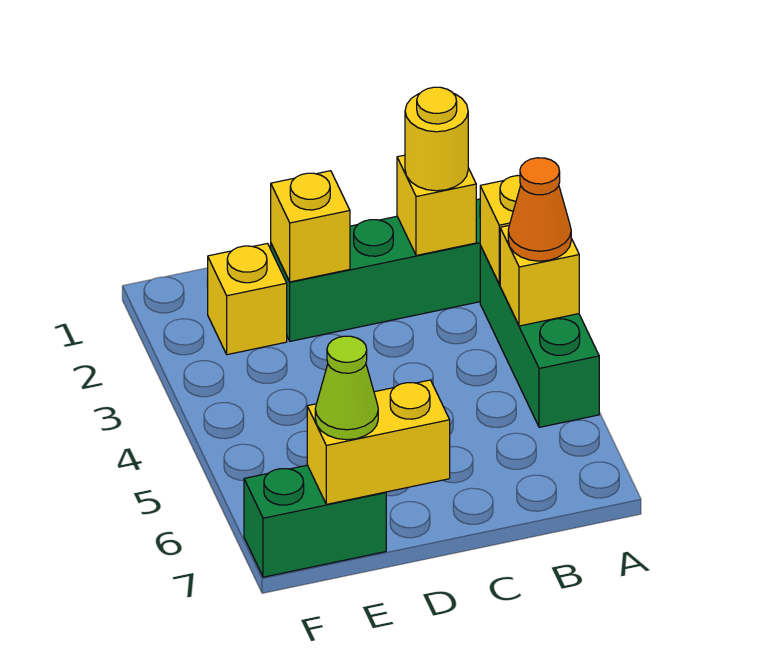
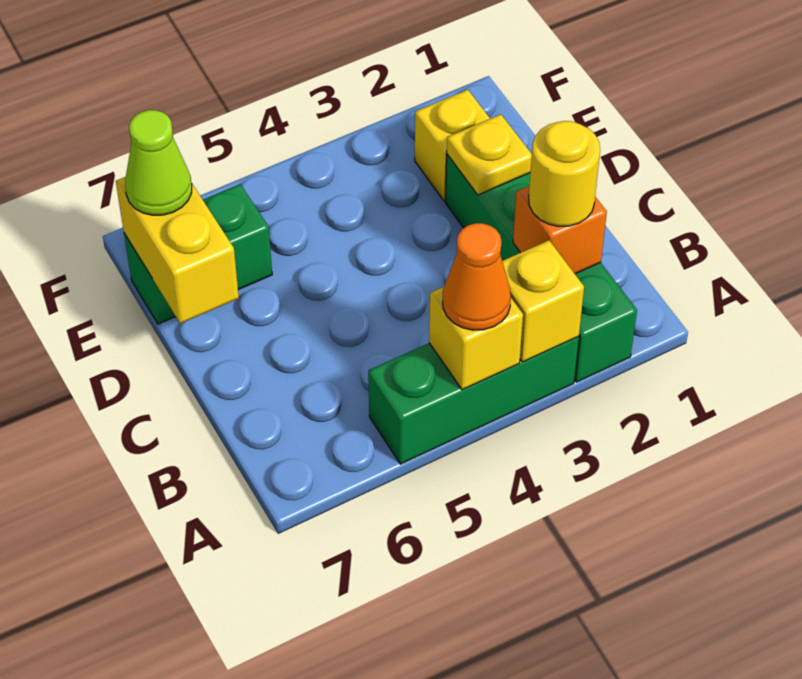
yellow brick B2 level 2 -> orange brick B2 level 2
yellow brick D2 level 2 -> yellow plate D2 level 2
green brick E7:F7 level 1 -> green brick E6:E7 level 1

